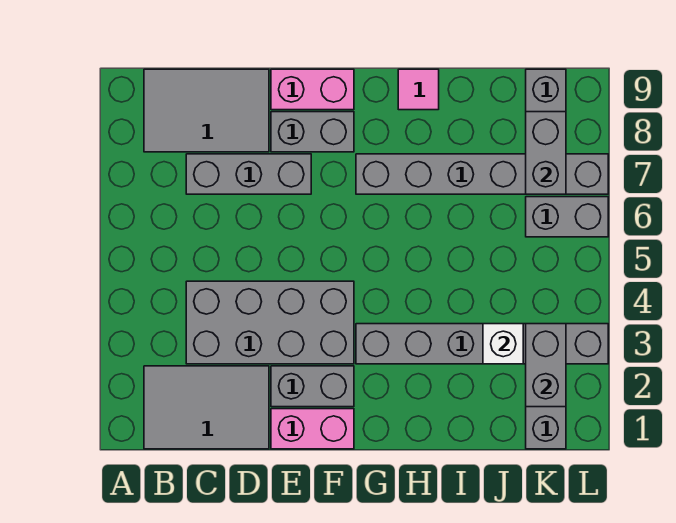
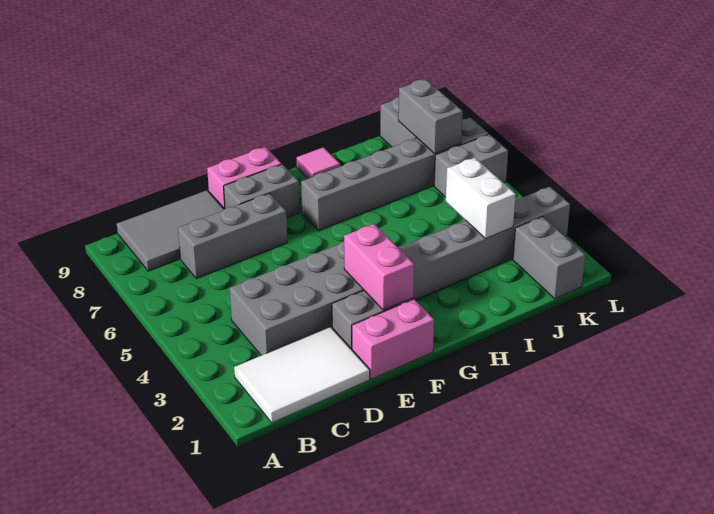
grey tile B1:D2 level 1 -> white tile B1:D2 level 1
none -> pink brick F2:F3 level 2
white brick J3 level 2 -> white brick J3:J4 level 2
grey brick K2:K3 level 2 -> none

